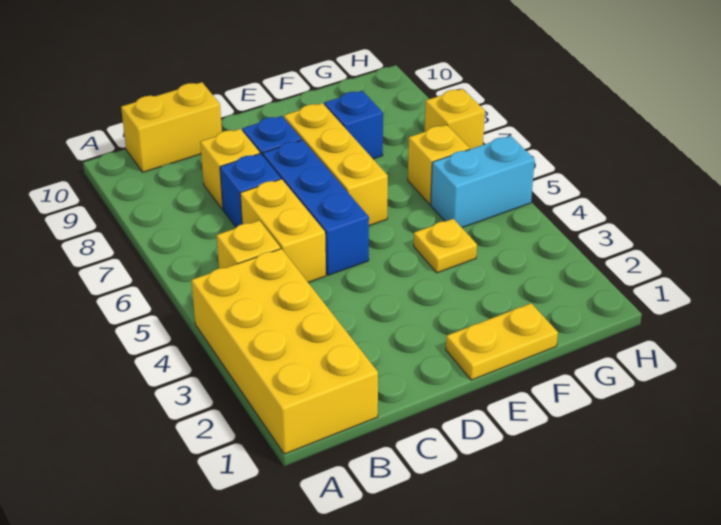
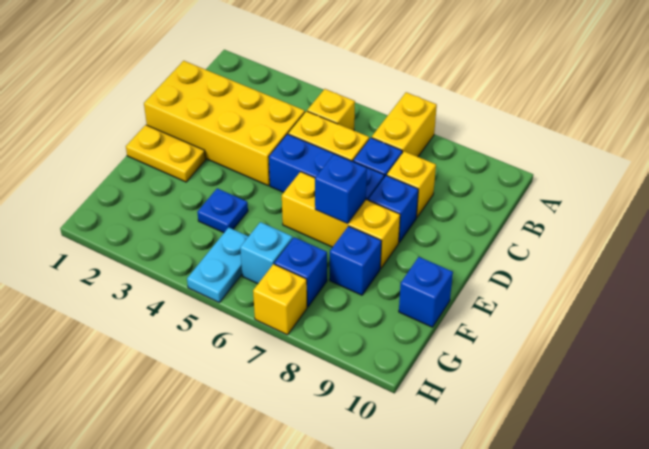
yellow brick A1:B4 level 1 -> yellow brick C1:D4 level 1
yellow brick B10:C10 level 1 -> yellow brick A7:B7 level 1
yellow plate E1:F1 level 1 -> yellow plate E1:E2 level 1
none -> blue brick E7 level 2
yellow plate F4 level 1 -> blue plate F4 level 1
none -> blue brick F10 level 1
cyan brick G5:H5 level 1 -> cyan plate G5:H5 level 1
yellow brick G6 level 1 -> cyan brick G6 level 1
none -> blue brick G7 level 1

